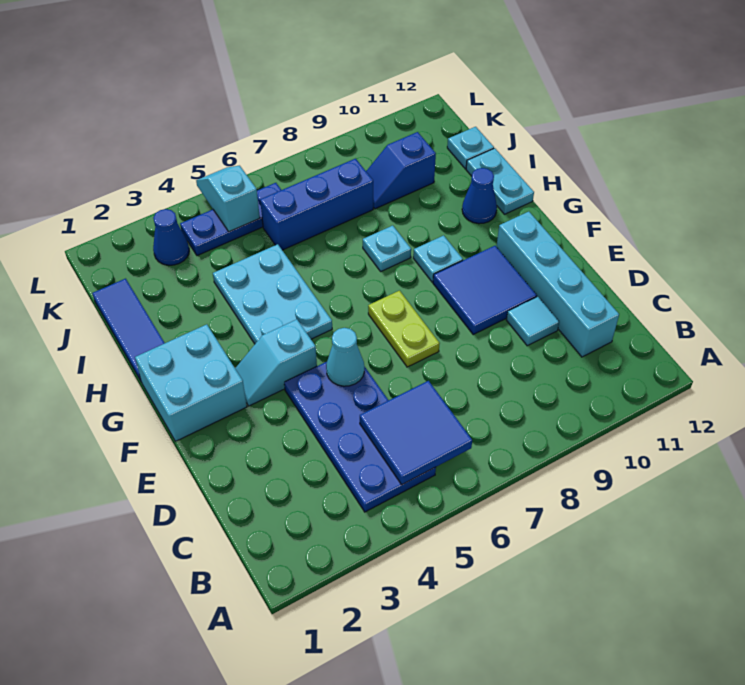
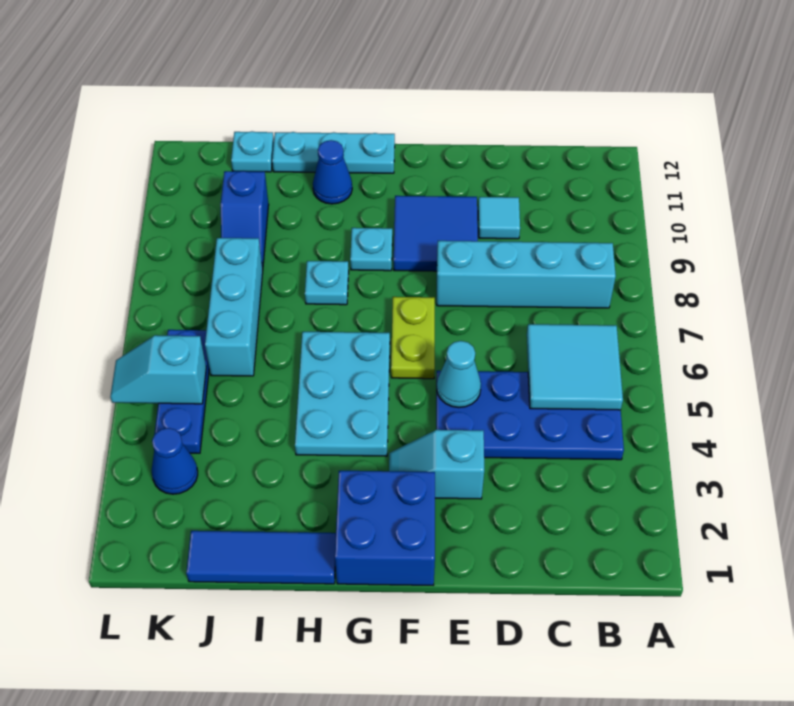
blue tile B5:C6 level 2 -> cyan tile B5:C6 level 2
cyan brick C11:F11 level 1 -> cyan brick B8:E8 level 1
lime plate E7:F7 level 1 -> lime plate F6:F7 level 1
cyan brick F1:G2 level 1 -> blue brick F1:G2 level 1
cyan slope F3:F4 level 1 top 4 -> cyan slope E3:F3 level 1 top E
cyan plate G4:I5 level 1 -> cyan plate G4:H6 level 1
cyan plate H12:I12 level 1 -> cyan plate G12:I12 level 1
blue brick J6:J8 level 1 -> cyan brick J6:J8 level 1

